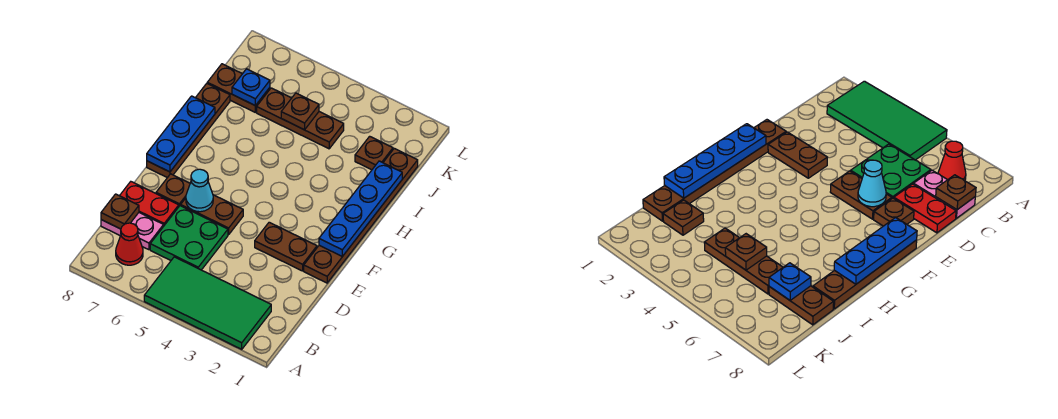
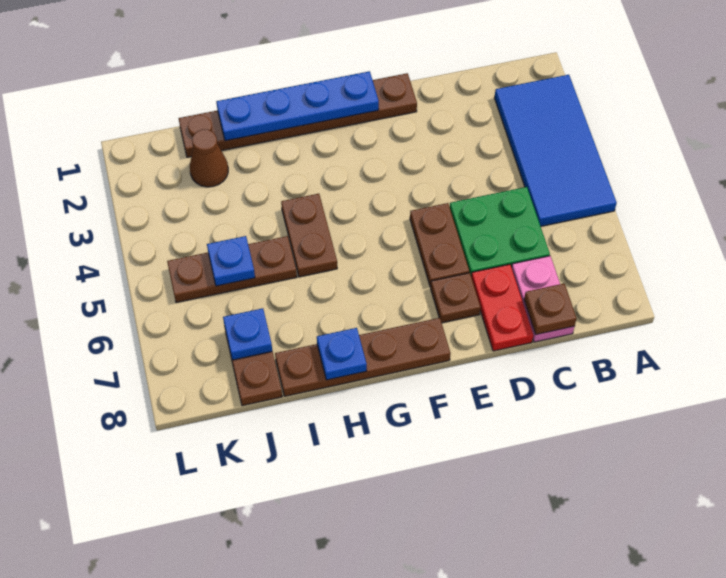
green tile A2:B5 level 1 -> blue tile A2:B5 level 1
red cone B7 level 1 -> none
brown plate E2:E3 level 1 -> brown plate H4:H5 level 1
cyan cone E6 level 2 -> none
blue plate F8:H8 level 2 -> blue plate H8 level 2
brown plate J2 level 1 -> brown cone J2 level 1
brown plate J4:J6 level 1 -> brown plate I5:K5 level 1
brown plate J5 level 2 -> blue plate J5 level 2

